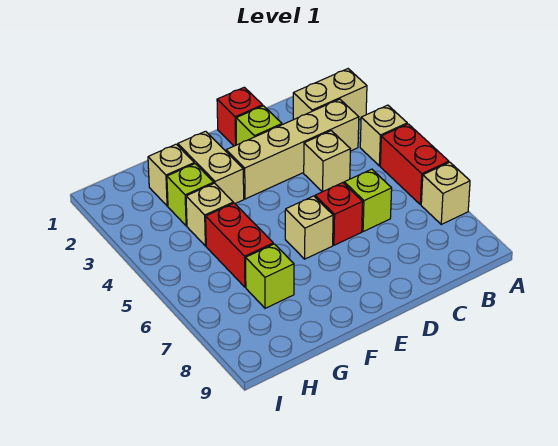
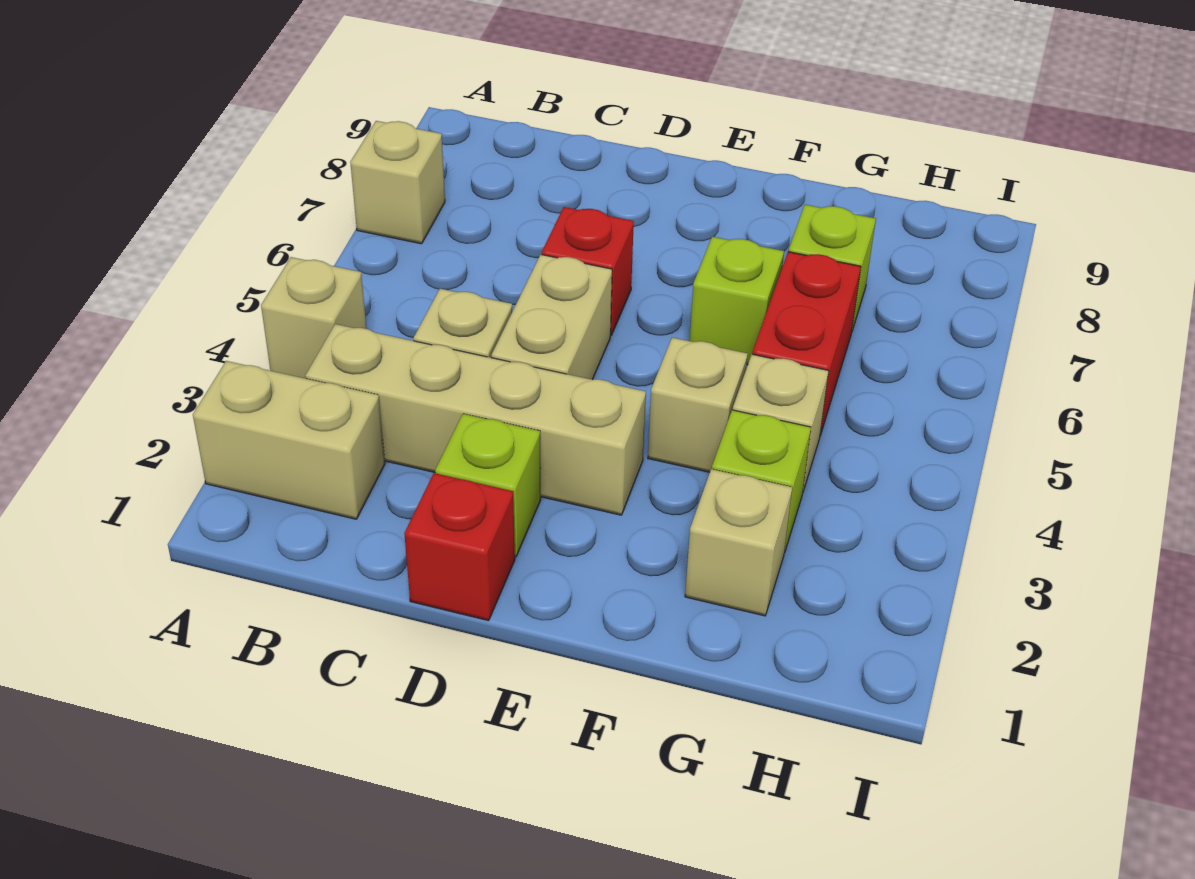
red brick A5:A6 level 1 -> none
lime brick C6 level 1 -> lime brick F6 level 1
tan brick E6 level 1 -> tan brick F4 level 1
tan brick F2:F3 level 1 -> tan brick D4:D5 level 1

